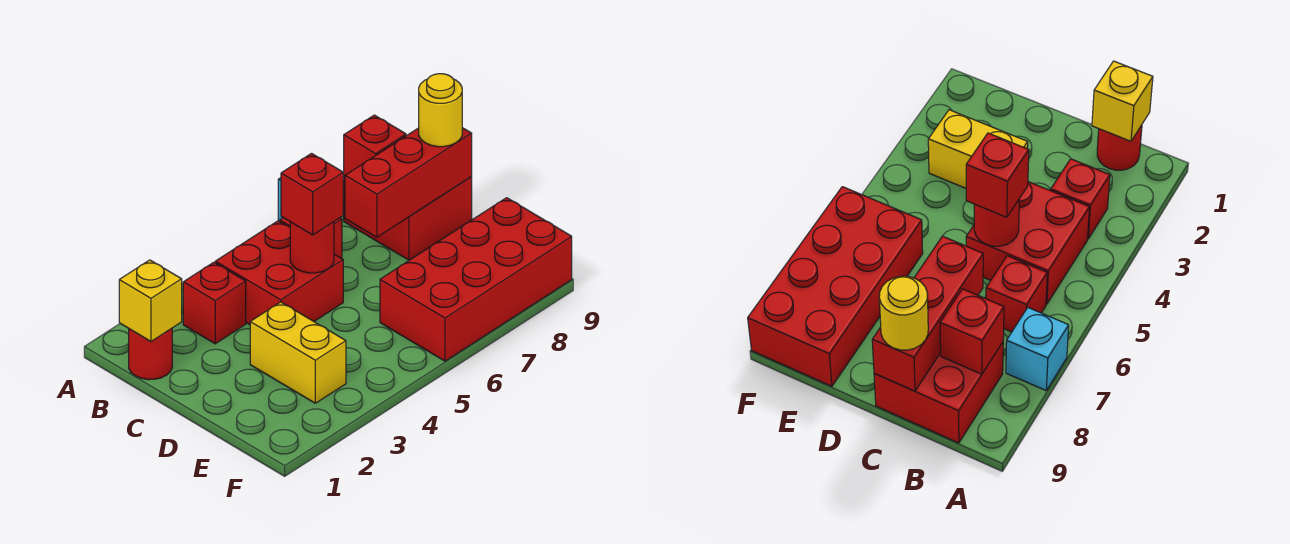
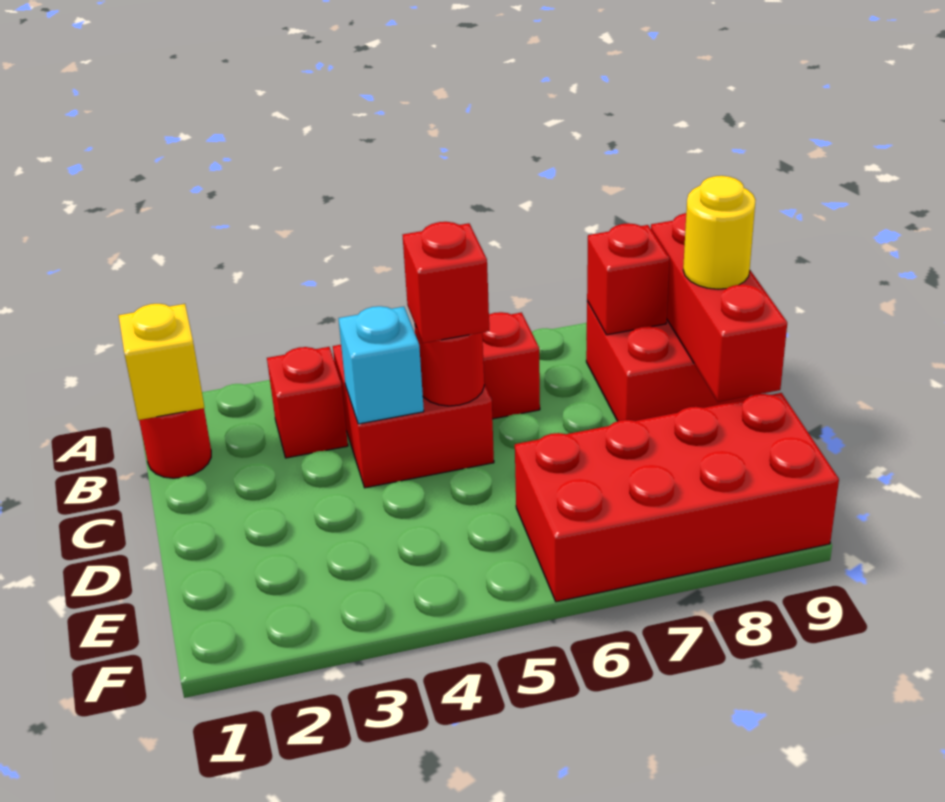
cyan brick A7 level 1 -> cyan brick C4 level 2
red brick C7:C9 level 2 -> red brick B9:D9 level 2
yellow brick D3:E3 level 1 -> none

